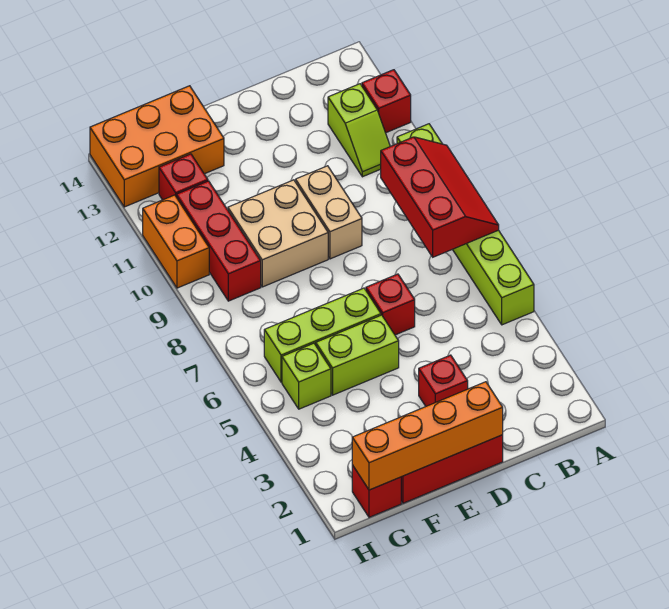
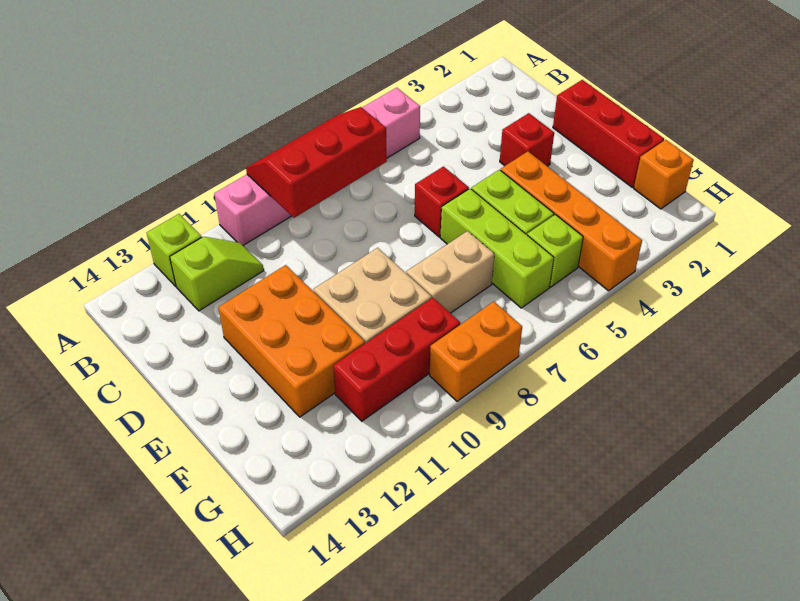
lime brick A5:A10 level 1 -> pink brick A5:A10 level 1
red brick A12 level 1 -> lime brick A12 level 1
orange brick D1:G1 level 2 -> orange brick E4:H4 level 1
tan brick D9:D10 level 1 -> tan brick F7:F8 level 1
orange brick F13:H14 level 1 -> orange brick D11:F12 level 1
red brick G1 level 1 -> orange brick G1 level 1
red brick G12 level 1 -> none
orange brick H10:H11 level 1 -> orange brick H8:H9 level 1

